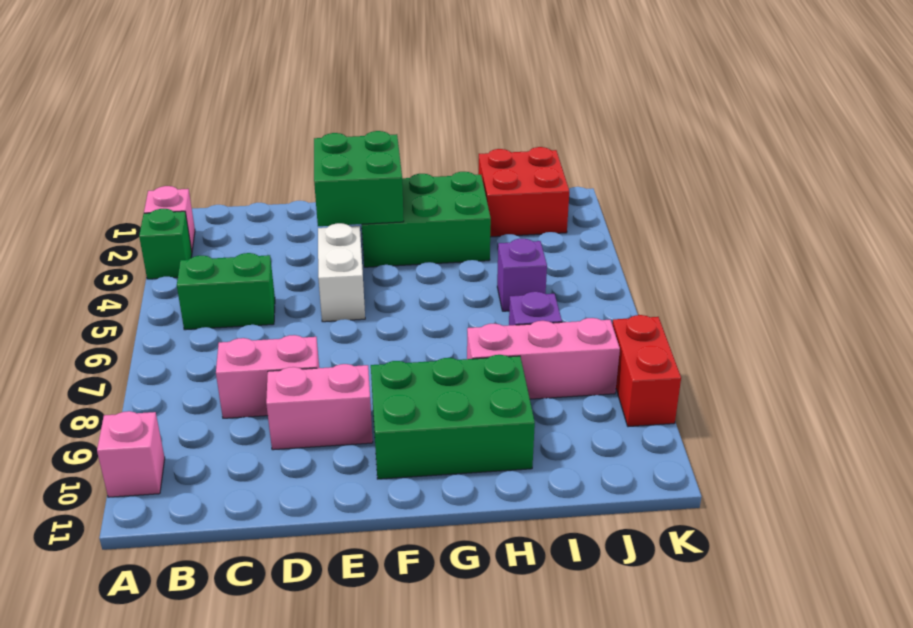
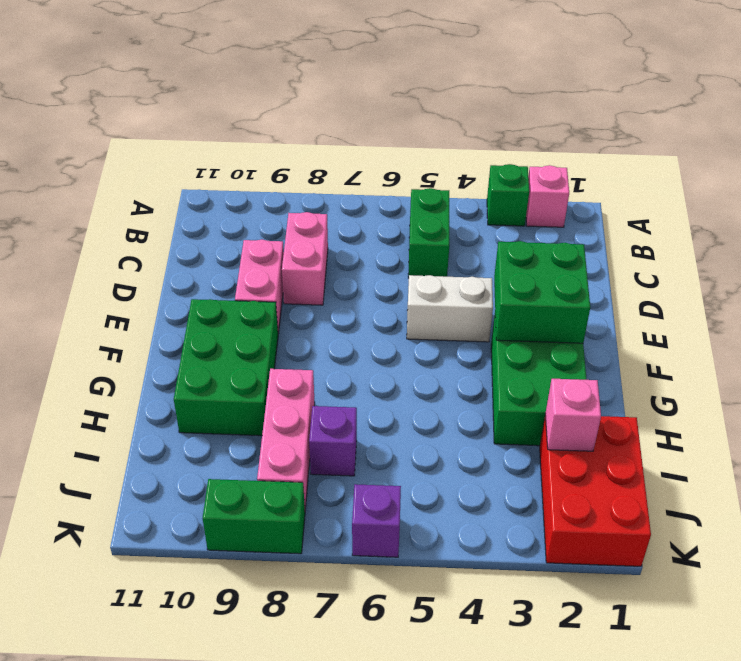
pink brick A10 level 1 -> pink brick I2 level 2
red brick I1:J2 level 1 -> red brick I1:K2 level 1
purple brick I5 level 1 -> purple brick K6 level 1
red brick K8:K9 level 1 -> green brick K8:K9 level 1

